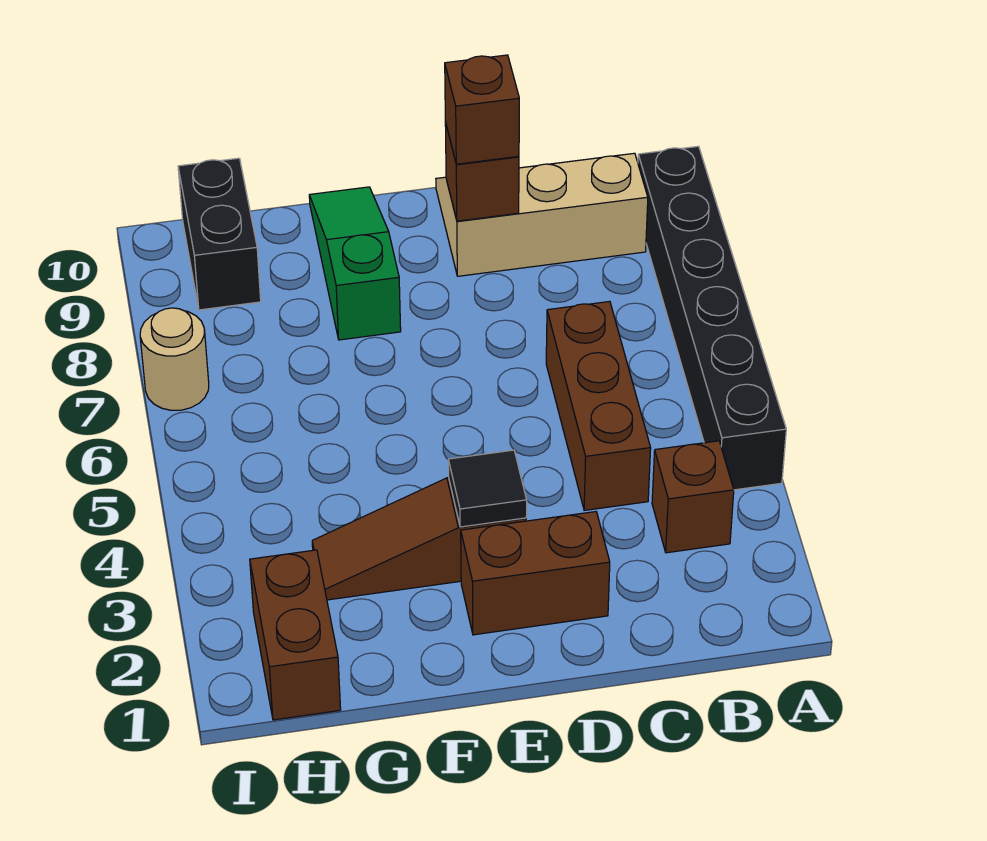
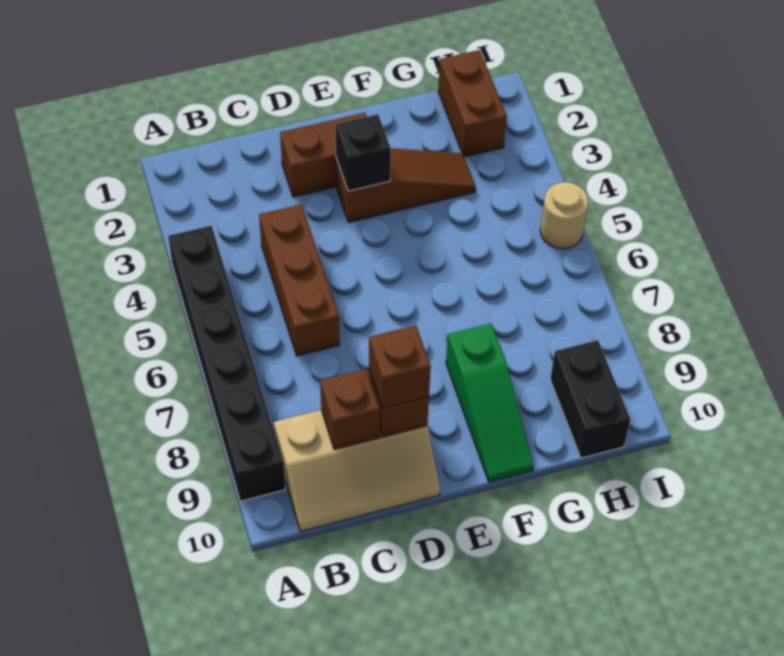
brown brick B3 level 1 -> brown brick C9 level 2
black tile E3 level 2 -> black brick E3 level 2
tan round brick I7 level 1 -> tan round brick I5 level 1

